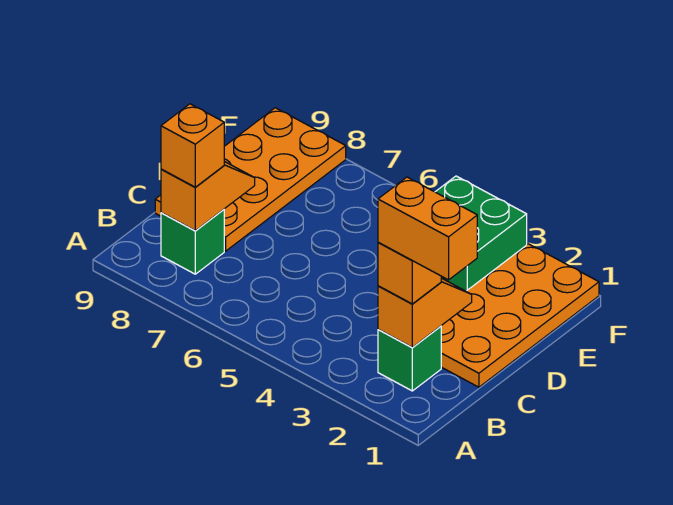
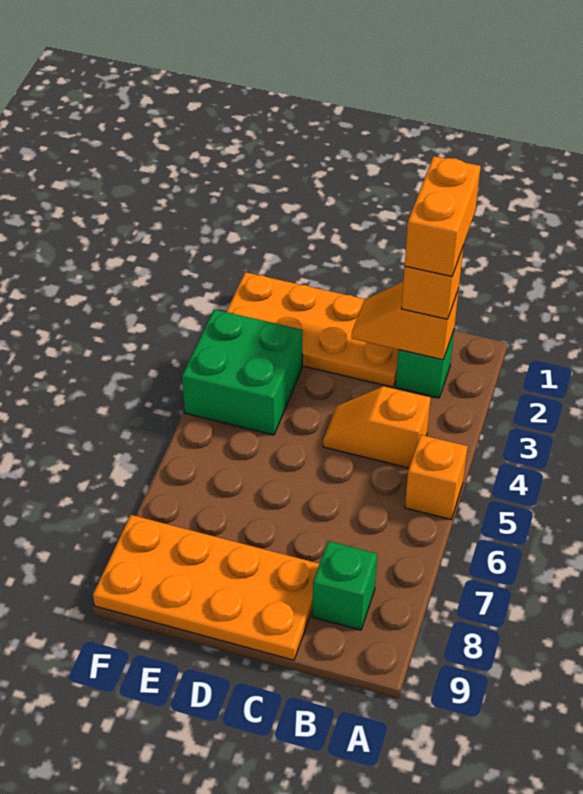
orange slope B8:C8 level 2 top B -> orange slope B4:C4 level 1 top B
orange brick B8 level 3 -> orange brick A5 level 1

